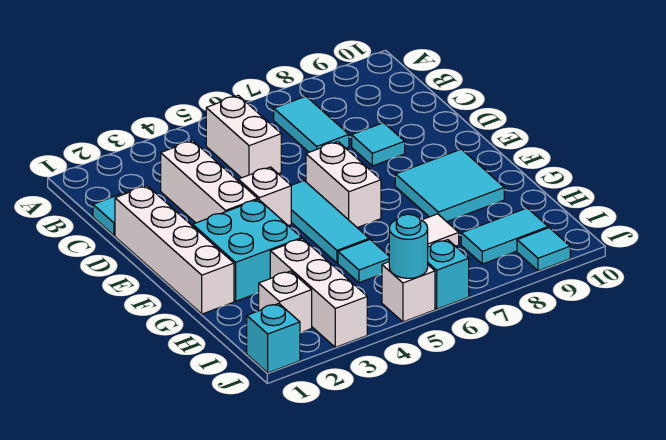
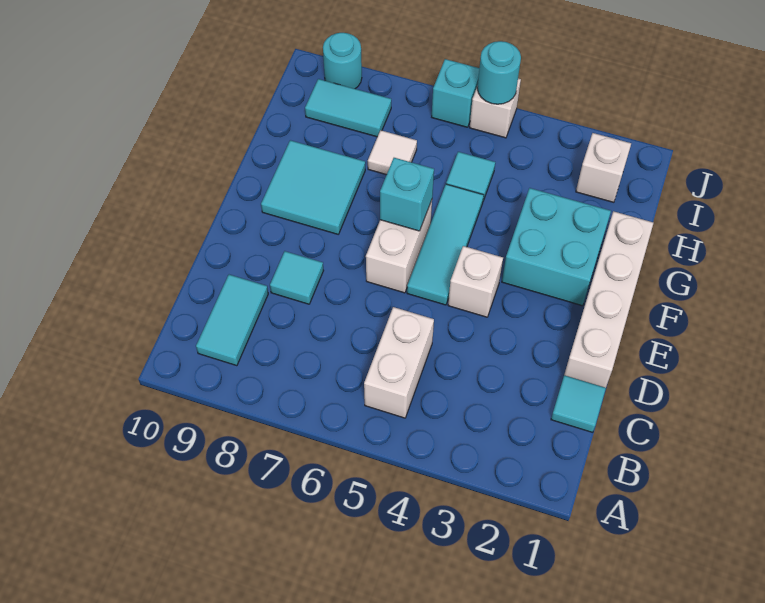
cyan tile B7:C7 level 1 -> cyan tile B9:C9 level 1
white brick C3:E3 level 1 -> none
white brick H3:J3 level 1 -> none
cyan brick J1 level 1 -> cyan brick F6 level 2
cyan tile J9 level 1 -> cyan round brick J9 level 1

